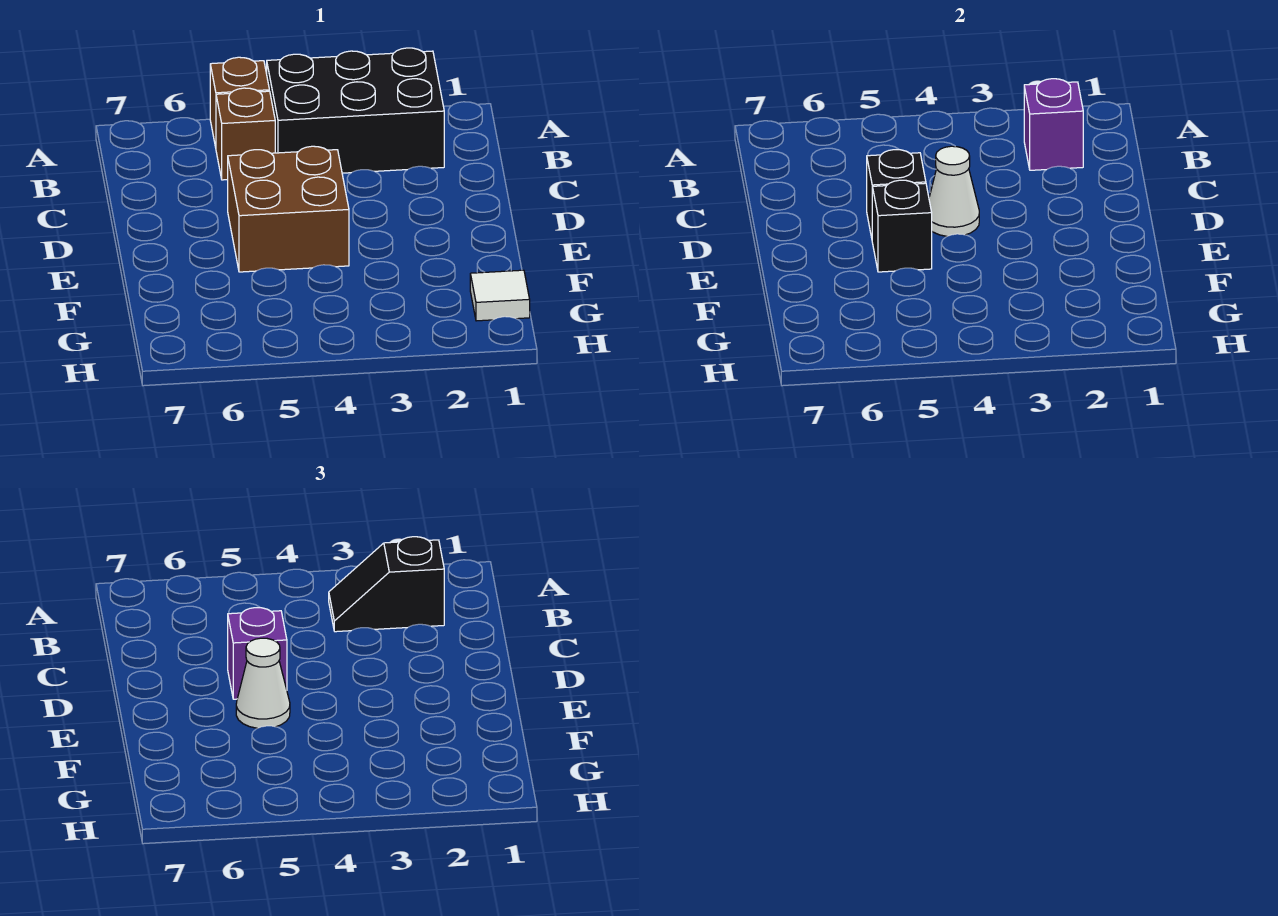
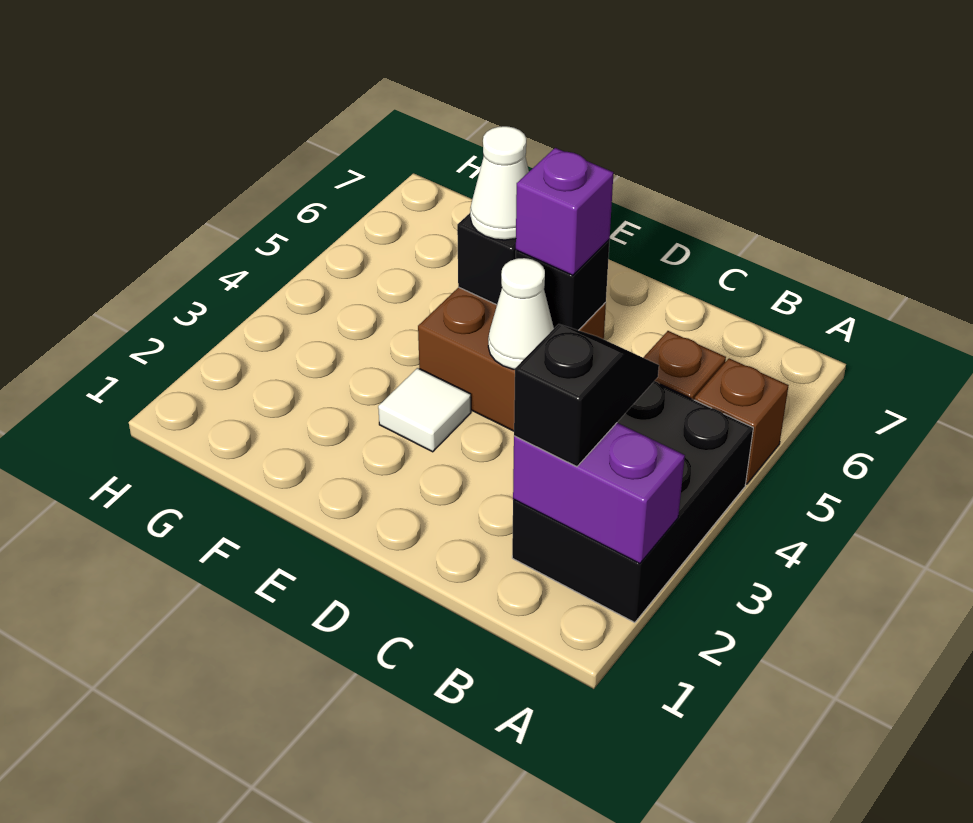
purple brick B2 level 2 -> purple brick A2:B2 level 2
white tile G1 level 1 -> white tile E3 level 1

